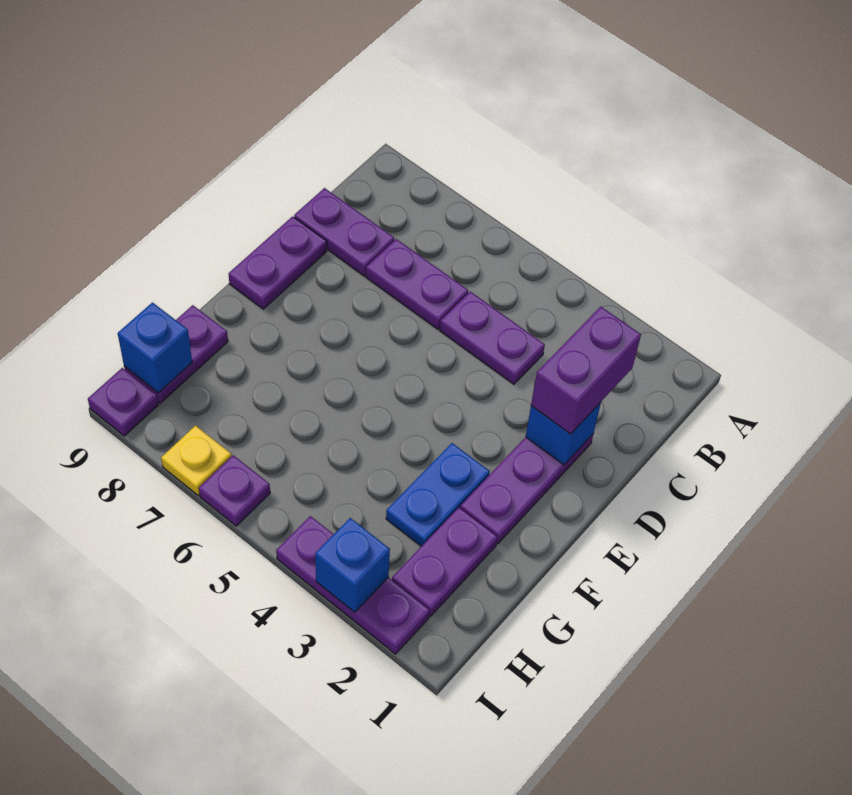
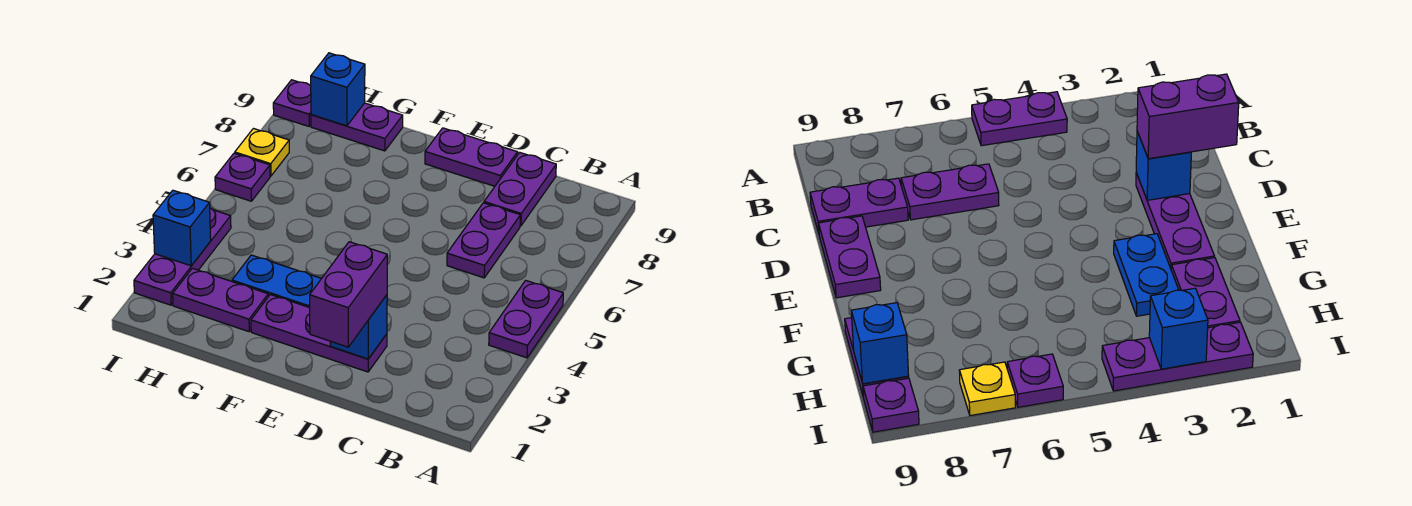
purple brick C2:D2 level 3 -> purple brick D1:D2 level 3
purple plate C4:C5 level 1 -> purple plate A4:A5 level 1

